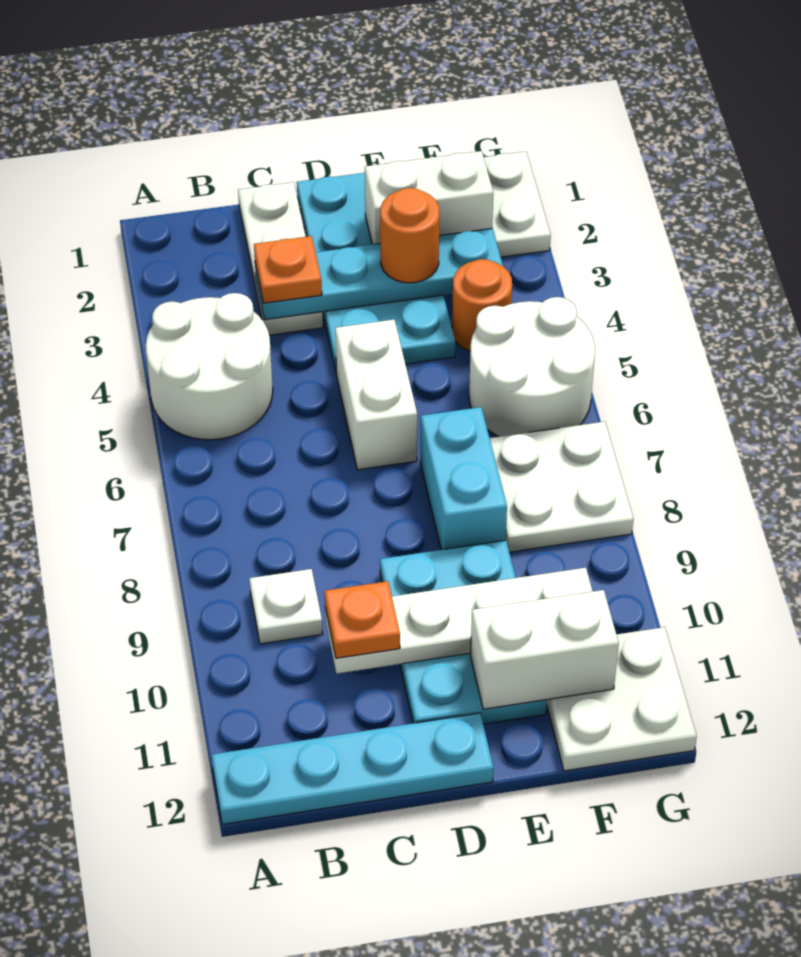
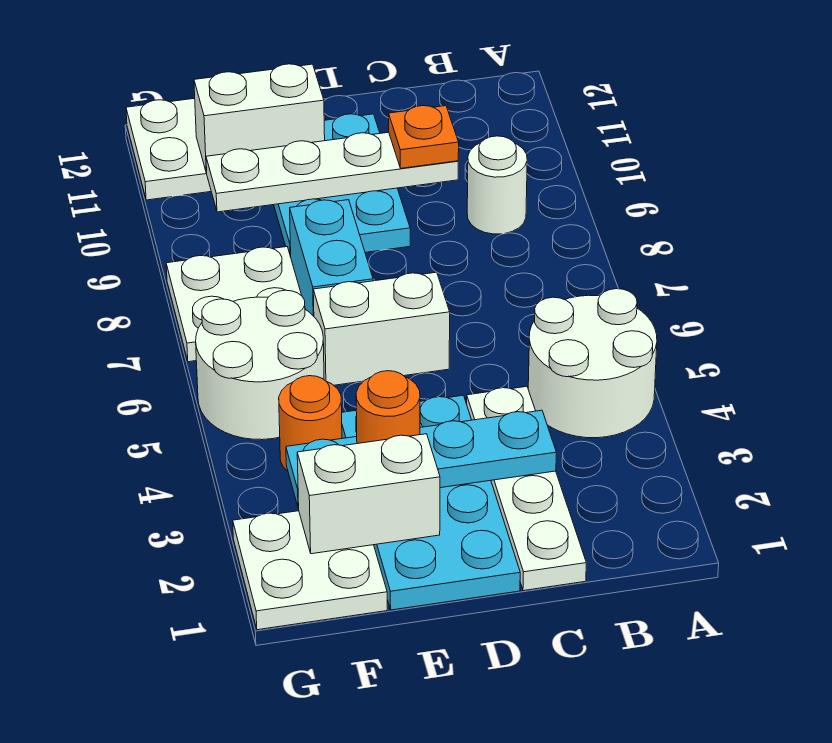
cyan plate A12:D12 level 1 -> none
white plate B9 level 1 -> white round brick B9 level 1
white plate C1:C3 level 1 -> white plate C1:C4 level 1
orange plate C3 level 3 -> none
white brick D5:D6 level 1 -> white brick D6:E6 level 1

